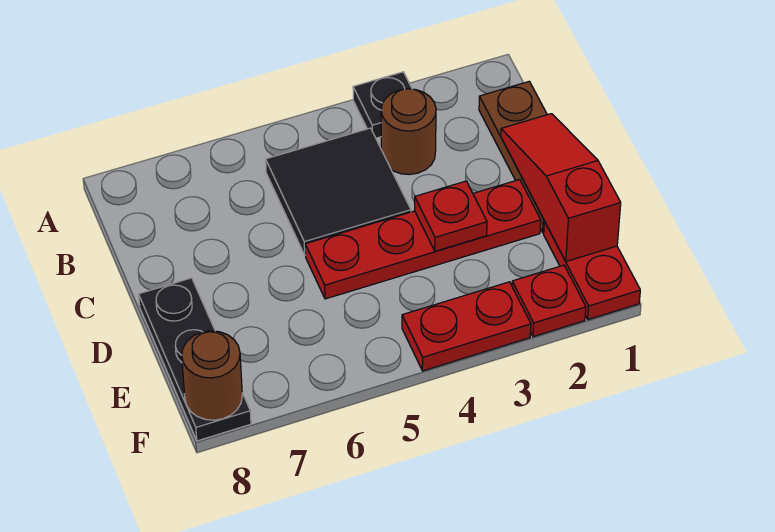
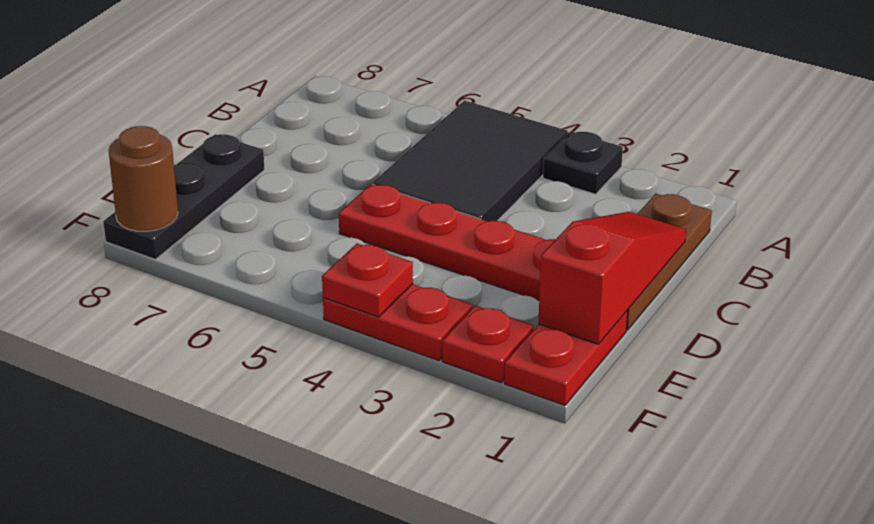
brown round brick B3 level 1 -> none
black tile B4:C5 level 1 -> black tile A4:C5 level 1
red plate D3 level 2 -> red plate F4 level 2

